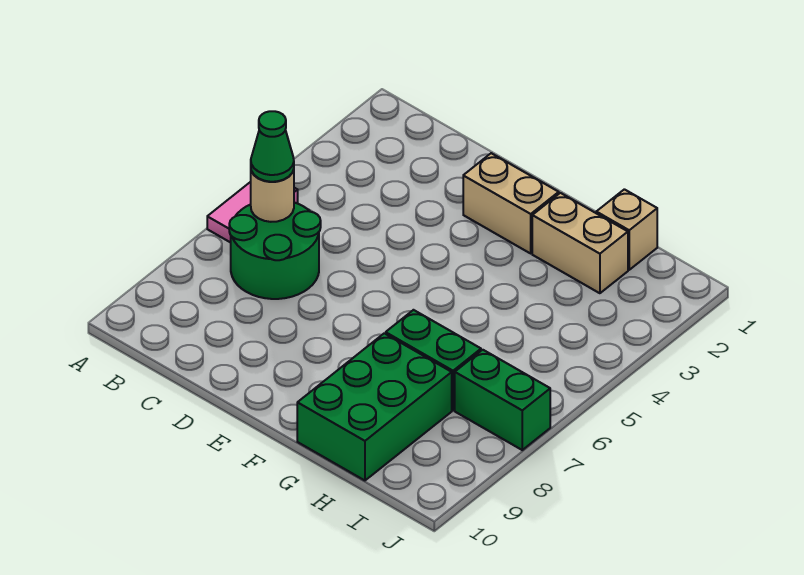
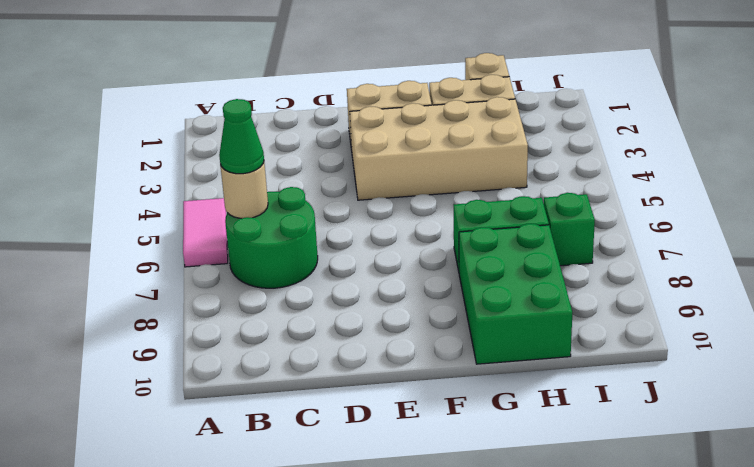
none -> tan brick E3:H4 level 1
green brick I7:J7 level 1 -> green brick I7 level 1

